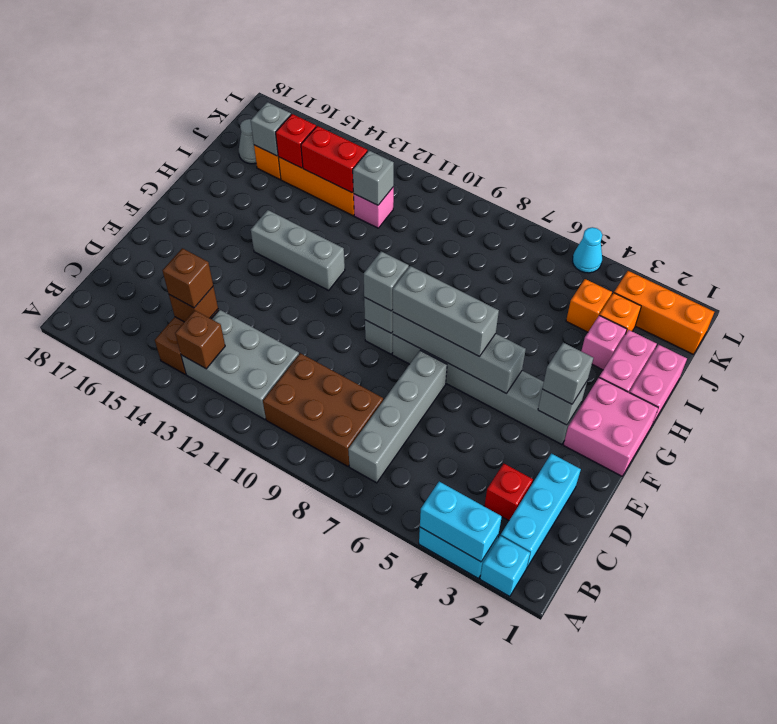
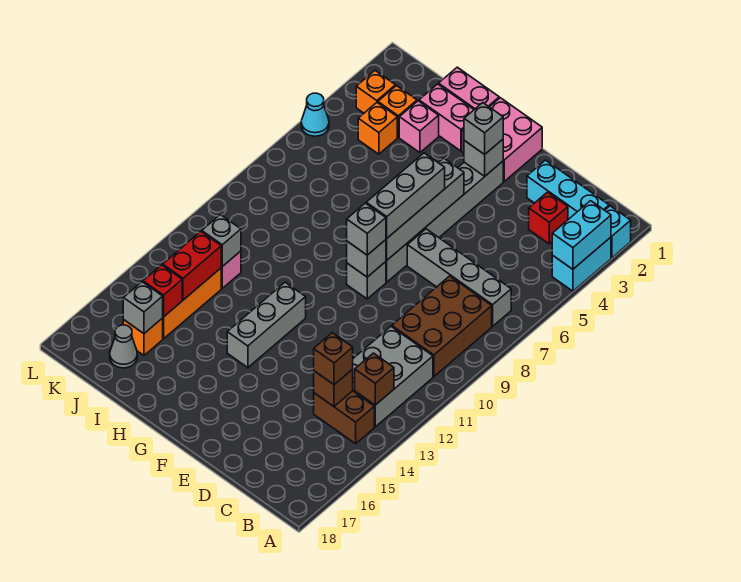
orange brick K1:K3 level 1 -> orange brick K3 level 1

